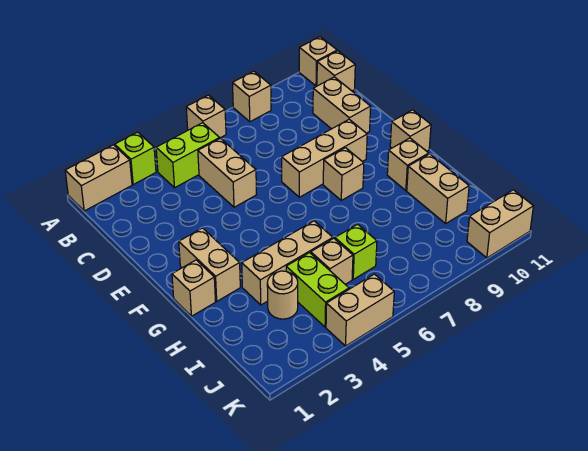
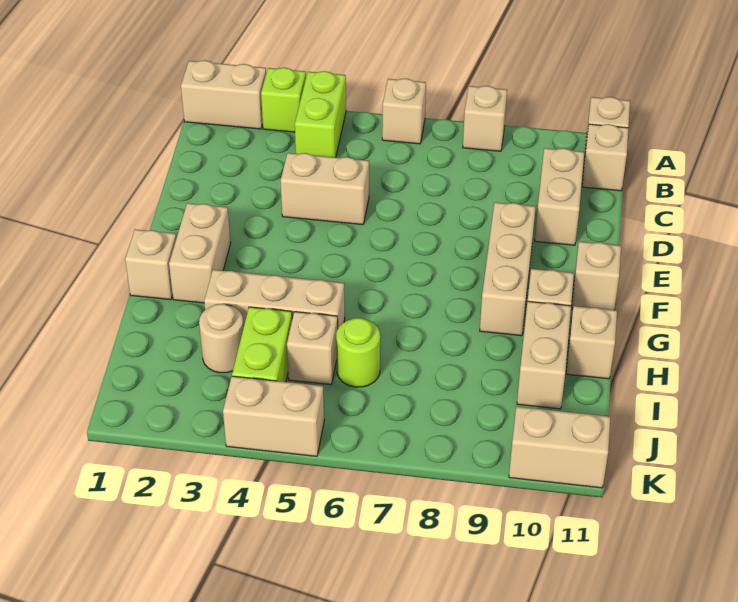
lime brick B4:B5 level 1 -> lime brick A4:B4 level 1
tan brick C5:D5 level 1 -> tan brick D4:D5 level 1
tan brick E7:E9 level 1 -> tan brick E9:G9 level 1
tan brick F8 level 1 -> tan brick H11 level 1
lime brick I6 level 1 -> lime round brick I6 level 1

